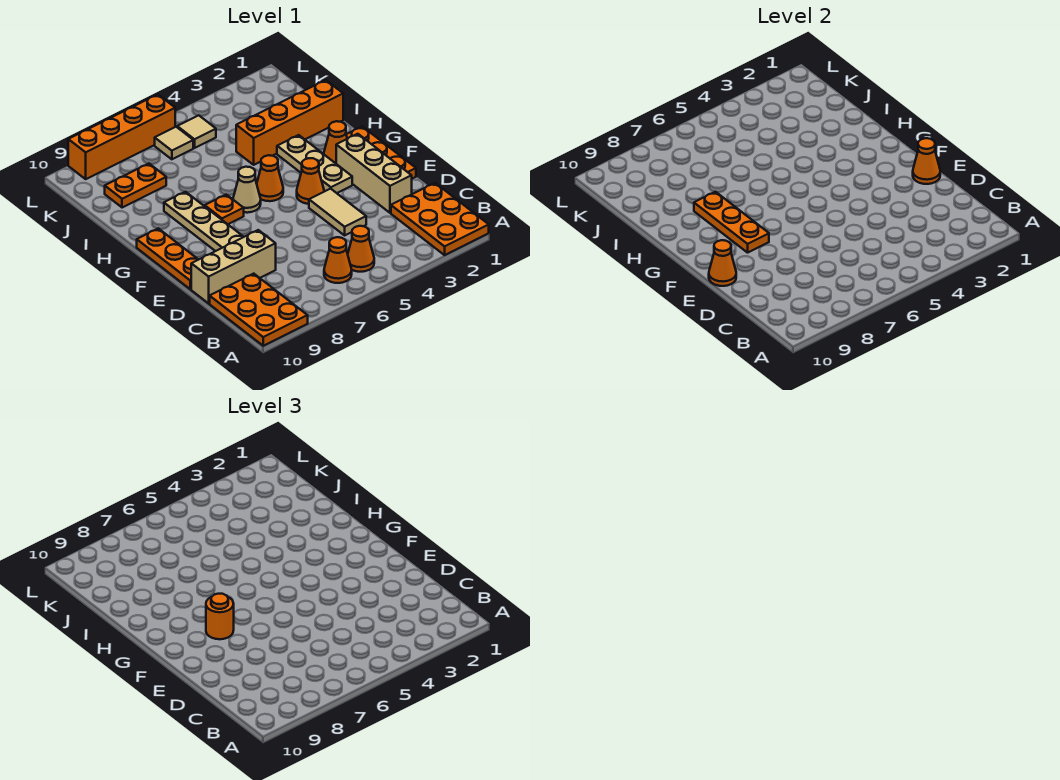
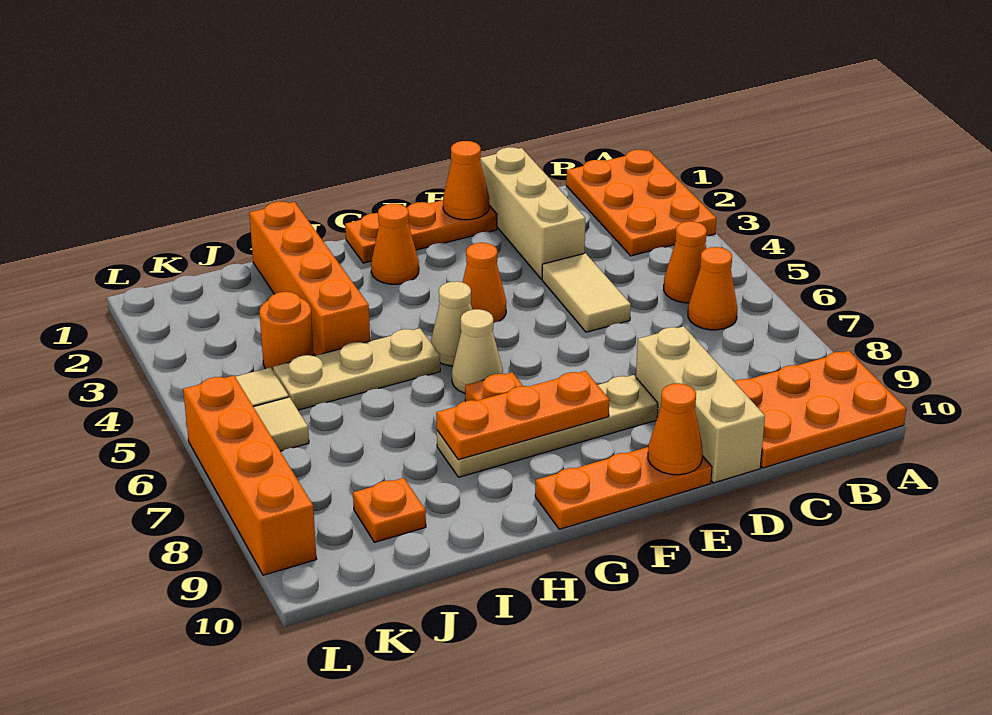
orange plate A1:C2 level 1 -> orange plate A1:B3 level 1
tan brick D2:F2 level 1 -> tan brick D1:D3 level 1
tan tile D4:E4 level 1 -> tan tile D4:D5 level 1
tan plate F3:H3 level 1 -> tan plate H5:J5 level 1
orange round brick F8 level 3 -> orange round brick J4 level 1
orange cone G5 level 1 -> tan cone G5 level 1
orange plate J8:J9 level 1 -> orange plate J9 level 1

